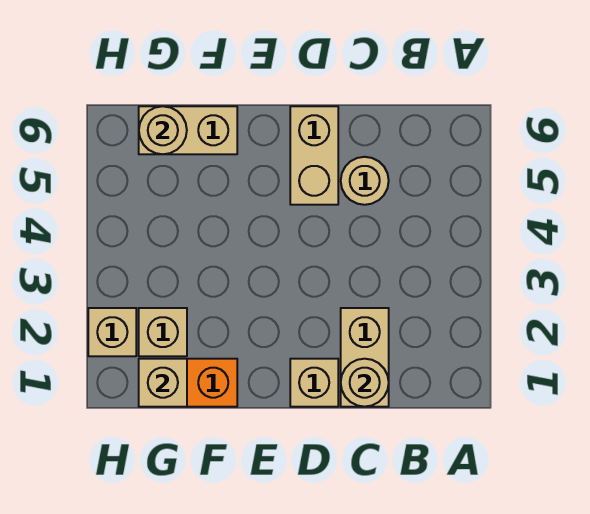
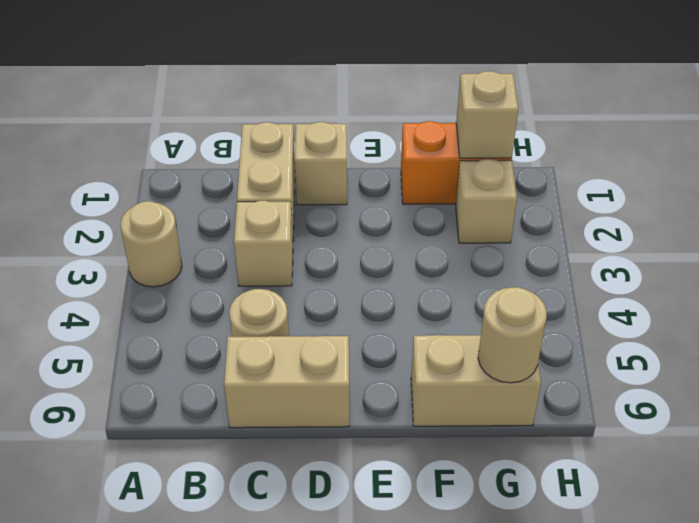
tan round brick C1 level 2 -> tan round brick A3 level 1
tan brick D5:D6 level 1 -> tan brick C6:D6 level 1
tan brick H2 level 1 -> tan brick C3 level 1

